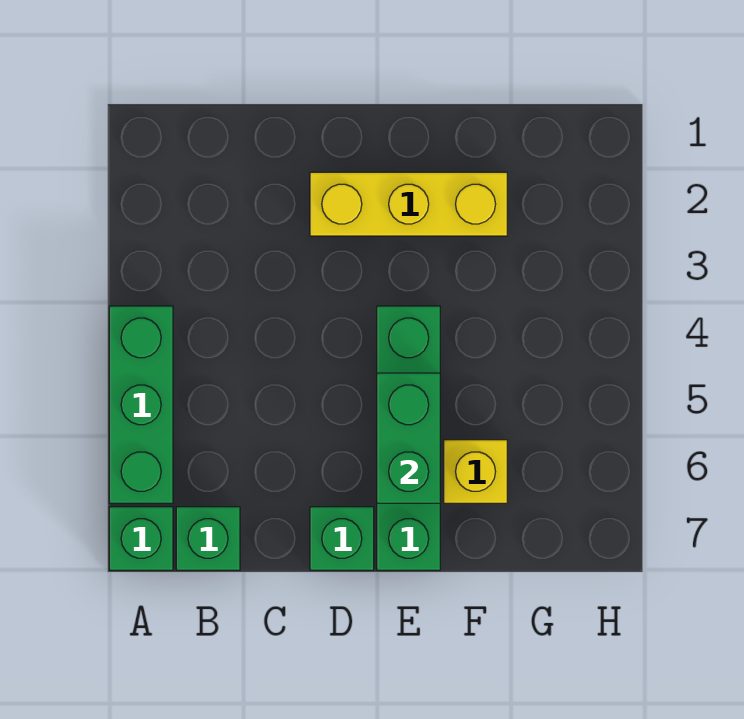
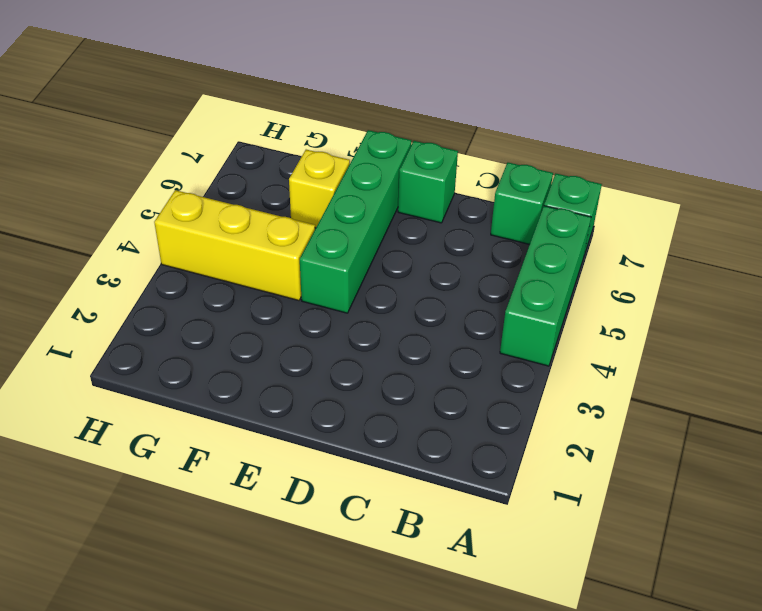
yellow brick D2:F2 level 1 -> yellow brick F4:H4 level 1
green brick E5:E6 level 2 -> none

